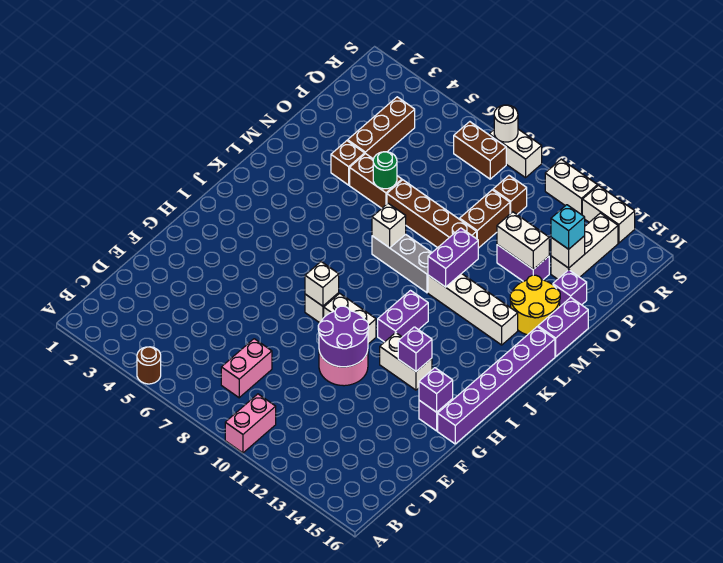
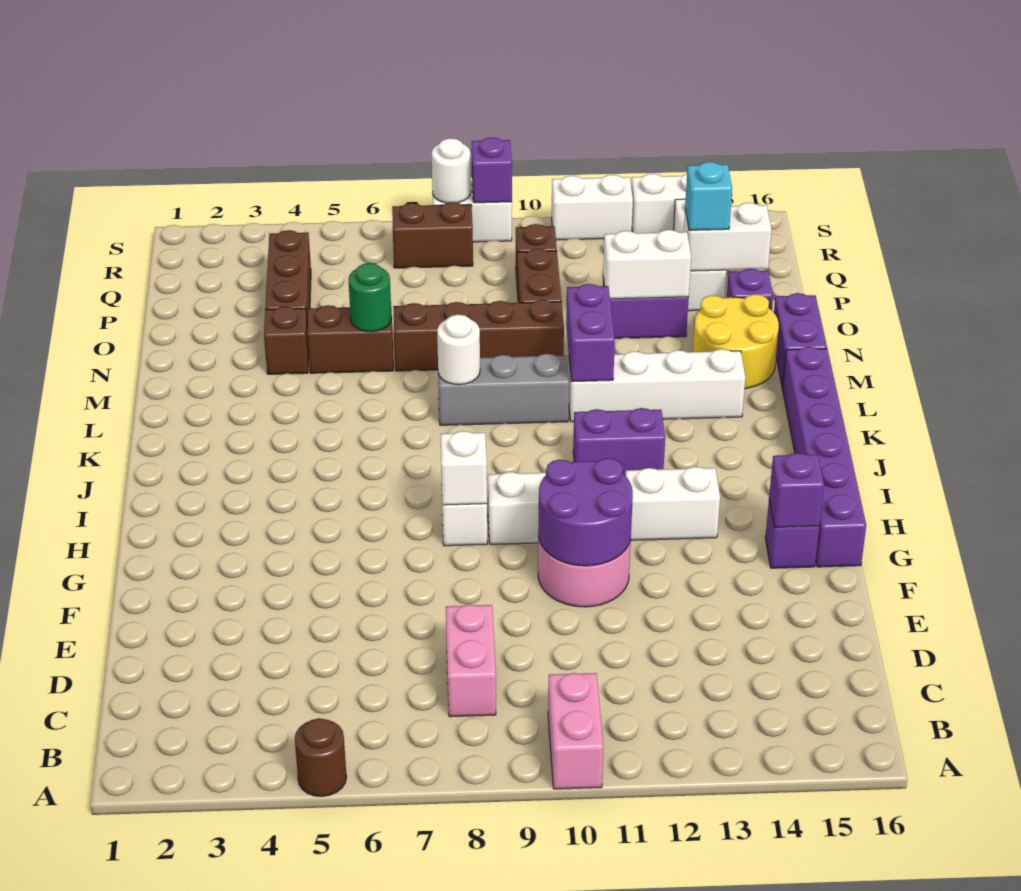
purple brick H13 level 2 -> purple brick S9 level 2
purple brick I11:J11 level 1 -> purple brick J11:J12 level 1
white brick L8 level 2 -> white round brick L8 level 2
white brick P14 level 2 -> white brick P14:P15 level 2

